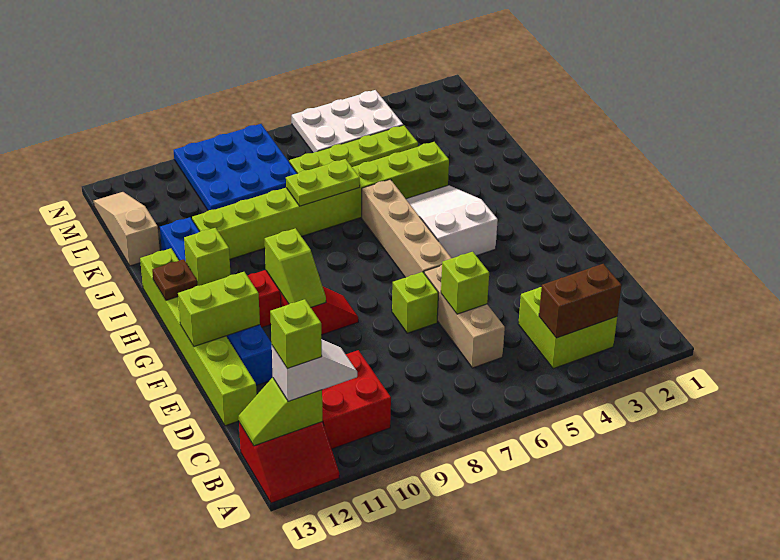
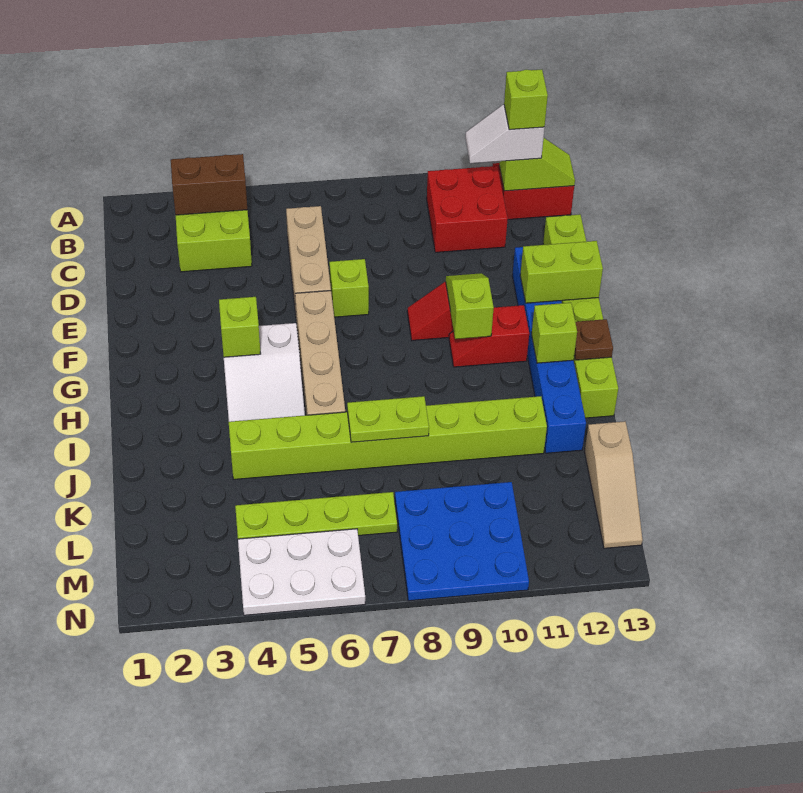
lime brick D6 level 2 -> lime brick G4 level 2

